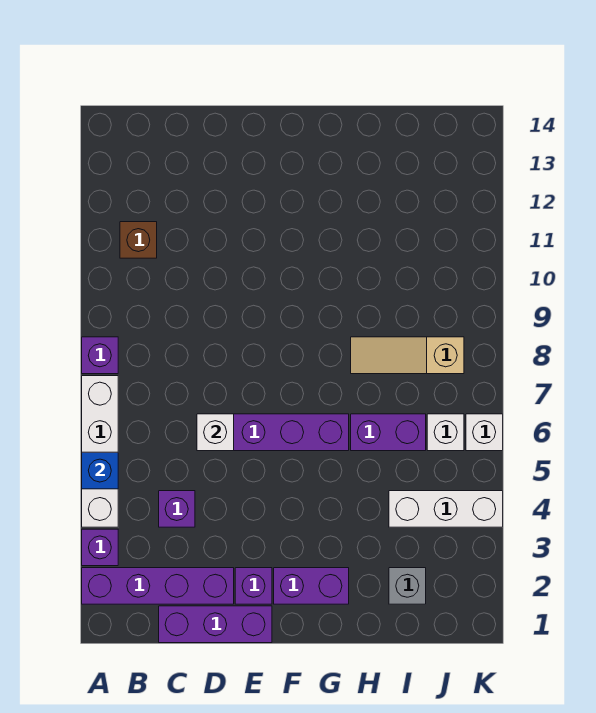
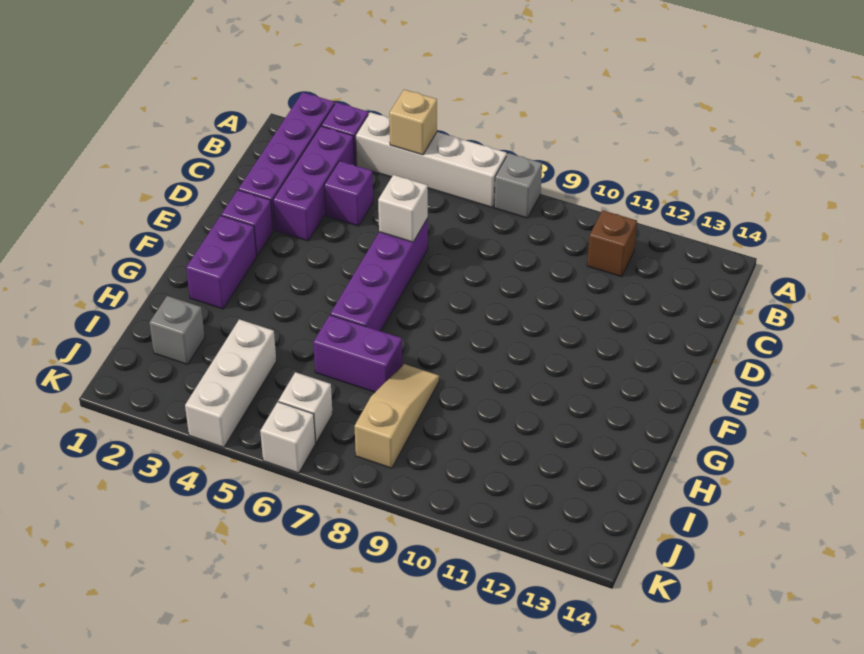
blue brick A5 level 2 -> tan brick A5 level 2
purple brick A8 level 1 -> grey brick A8 level 1
purple brick C1:E1 level 1 -> purple brick B3:D3 level 1
purple brick H6:I6 level 1 -> purple brick H6:H7 level 1

